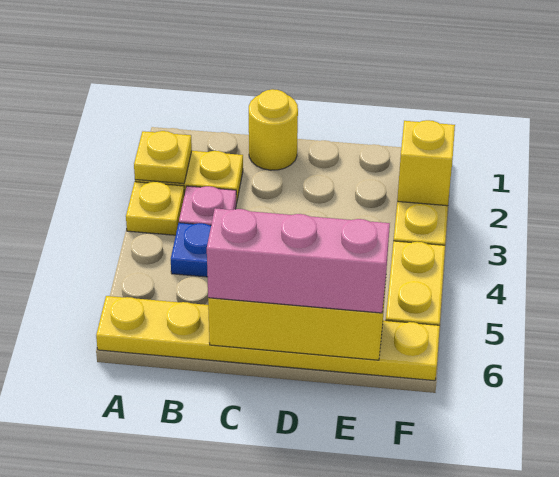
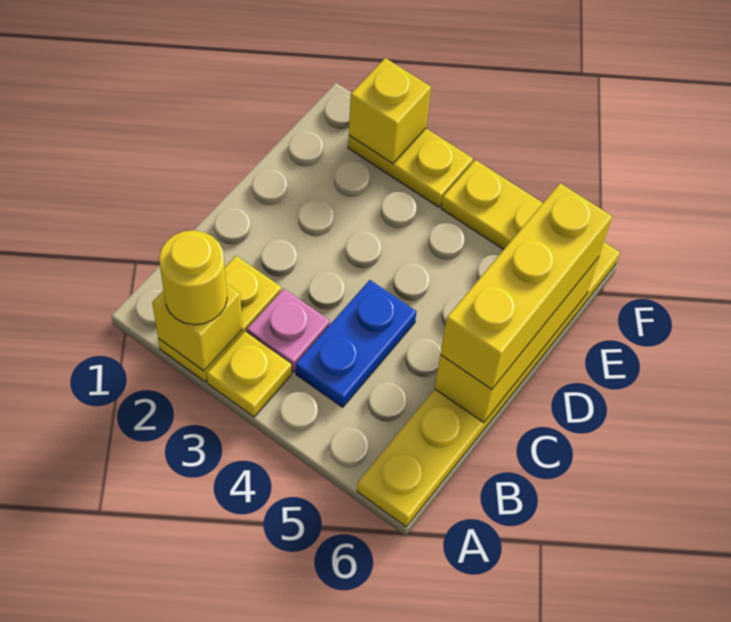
yellow plate A2 level 2 -> yellow brick A2 level 2
yellow round brick C1 level 1 -> yellow round brick A2 level 3
pink brick C6:E6 level 3 -> yellow brick C6:E6 level 3

